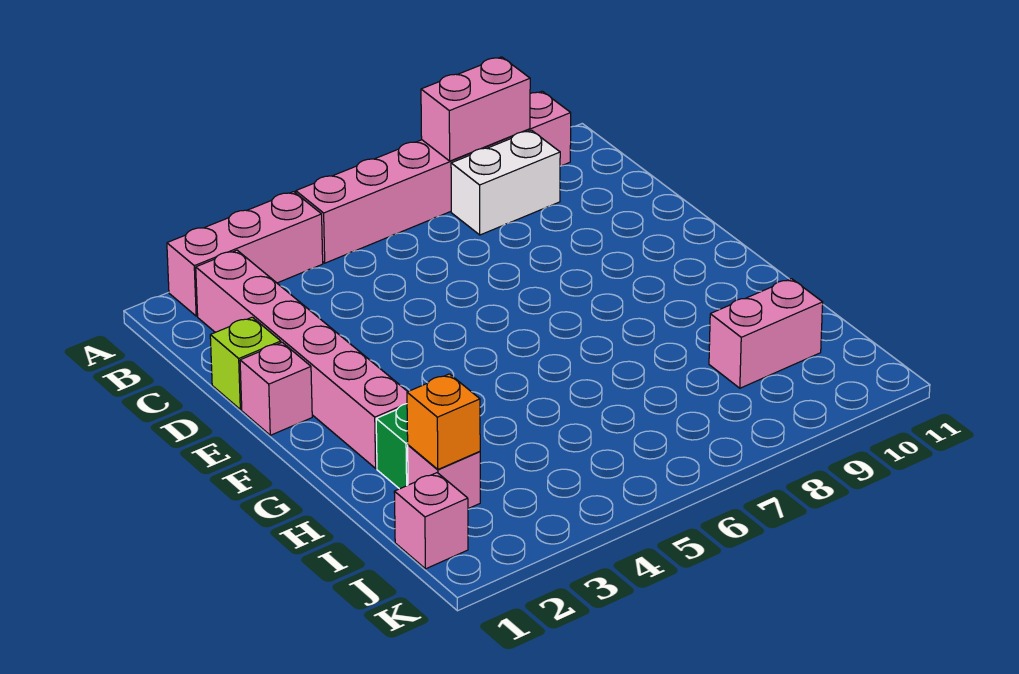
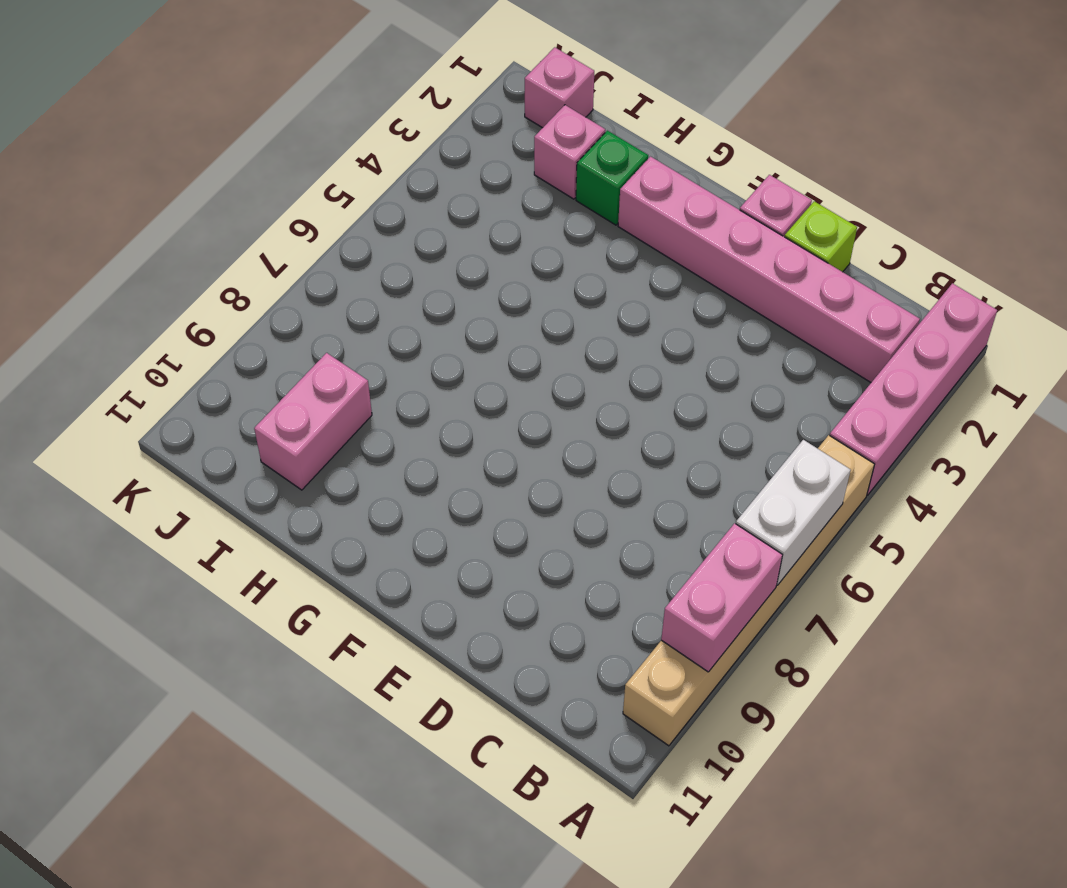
pink brick A2:A4 level 1 -> pink brick A1:A4 level 1
pink brick A5:A10 level 1 -> tan brick A5:A10 level 1
white brick B8:B9 level 1 -> white brick A6:A7 level 2
orange brick I2 level 2 -> none

